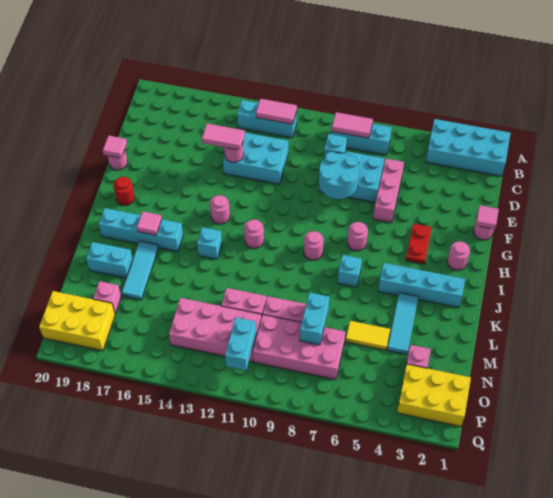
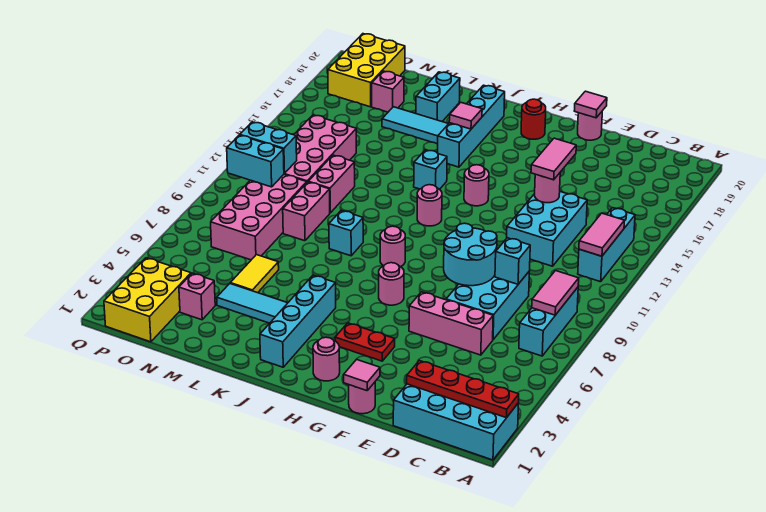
cyan brick A1:B4 level 1 -> cyan brick A1:D2 level 1
none -> red plate A2:D2 level 2
cyan brick J7 level 1 -> cyan brick K9 level 1
cyan brick M8:N8 level 2 -> cyan brick O10:P10 level 2

